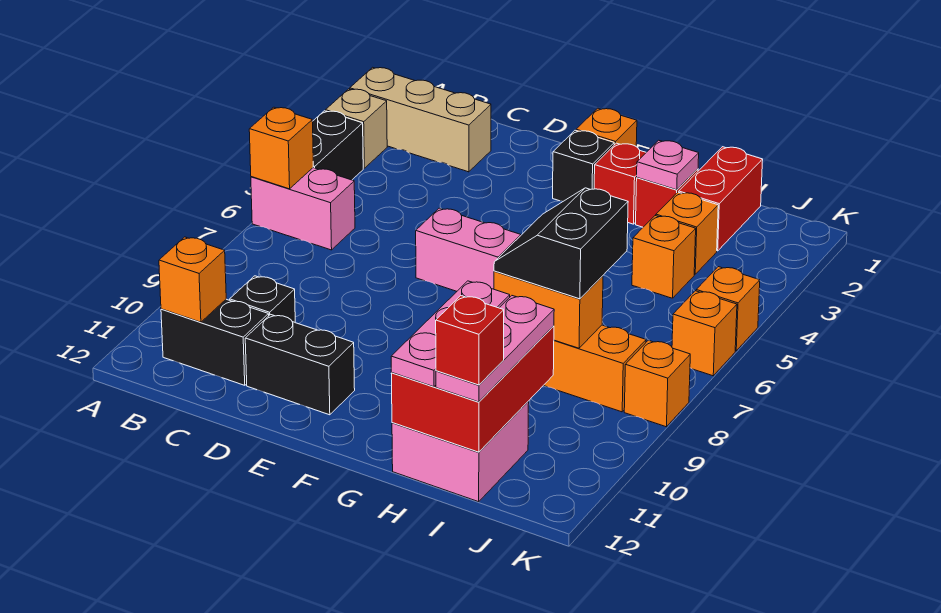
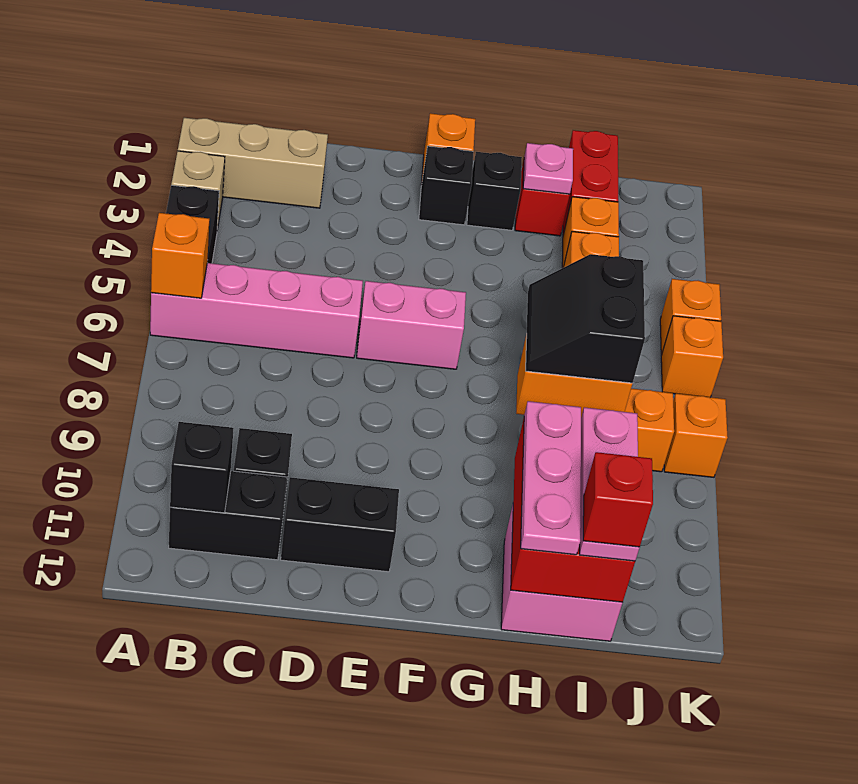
pink brick A6:B6 level 1 -> pink brick A6:D6 level 1
orange brick B11 level 2 -> black brick B11 level 2
red brick G2 level 1 -> black brick G2 level 1

